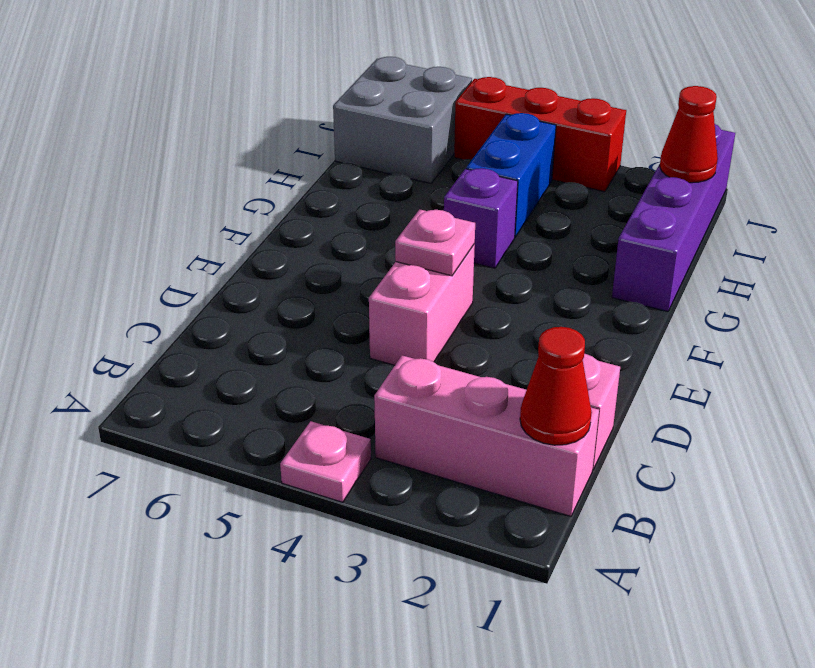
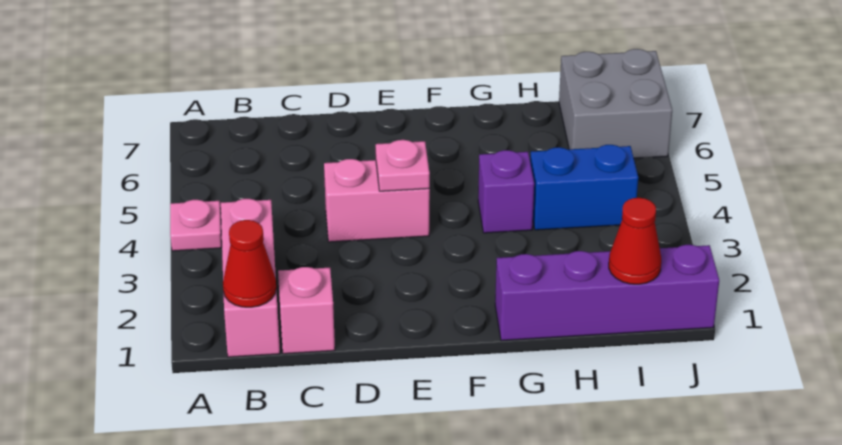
red brick J3:J5 level 1 -> none

